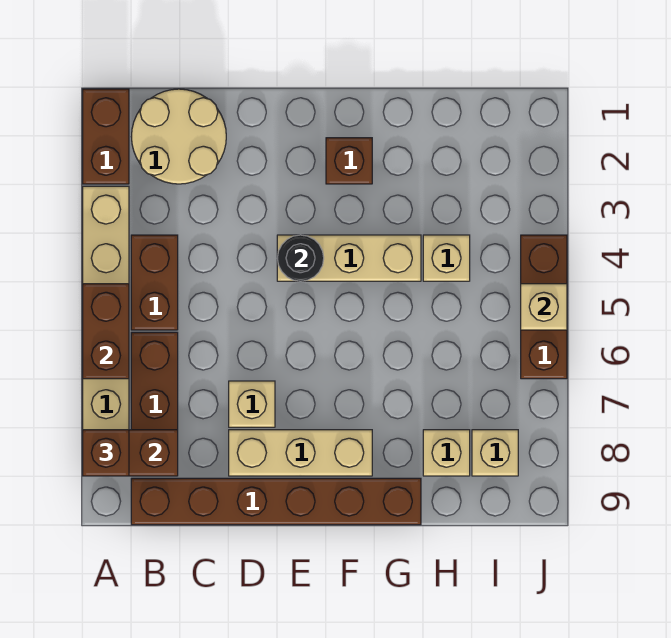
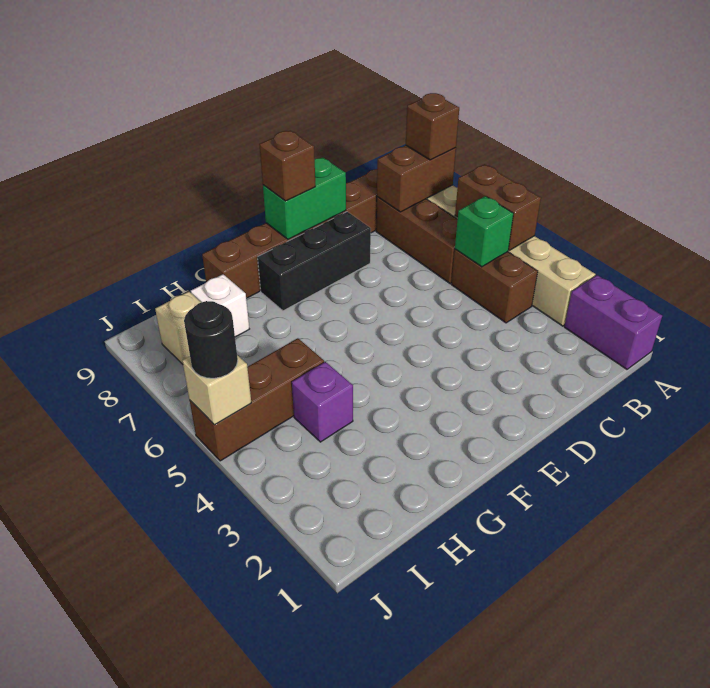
brown brick A1:A2 level 1 -> purple brick A1:A2 level 1
tan round brick B1:C2 level 1 -> none
none -> green brick B5 level 2
tan brick D7 level 1 -> none
tan brick D8:F8 level 1 -> black brick D8:F8 level 1
none -> green brick D9:E9 level 2
tan brick E4:G4 level 1 -> none
black round brick E4 level 2 -> black round brick J5 level 3
brown brick F2 level 1 -> brown brick E9 level 3
tan brick H4 level 1 -> purple brick H4 level 1
tan brick H8 level 1 -> white brick H8 level 1
brown brick J4:J6 level 1 -> brown brick H5:J5 level 1

